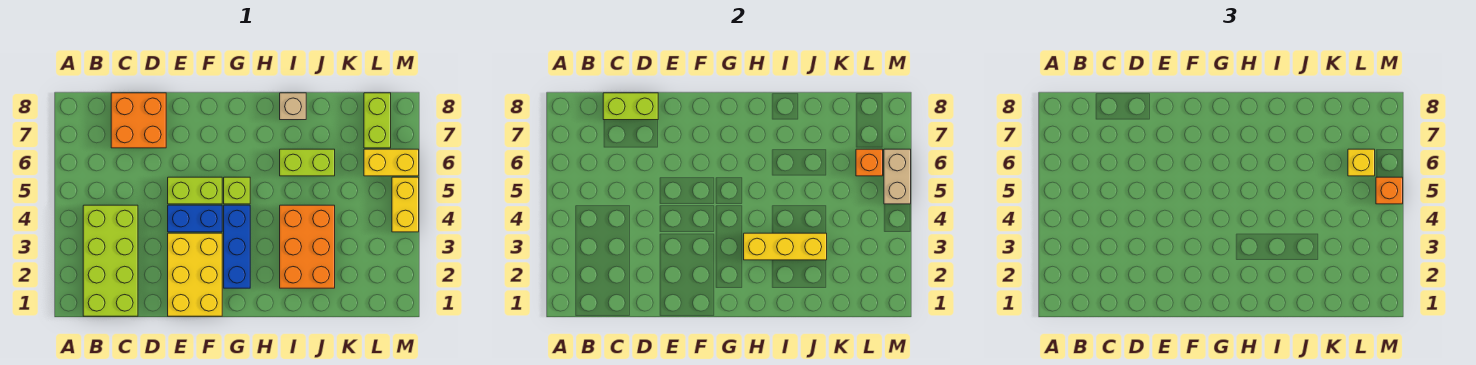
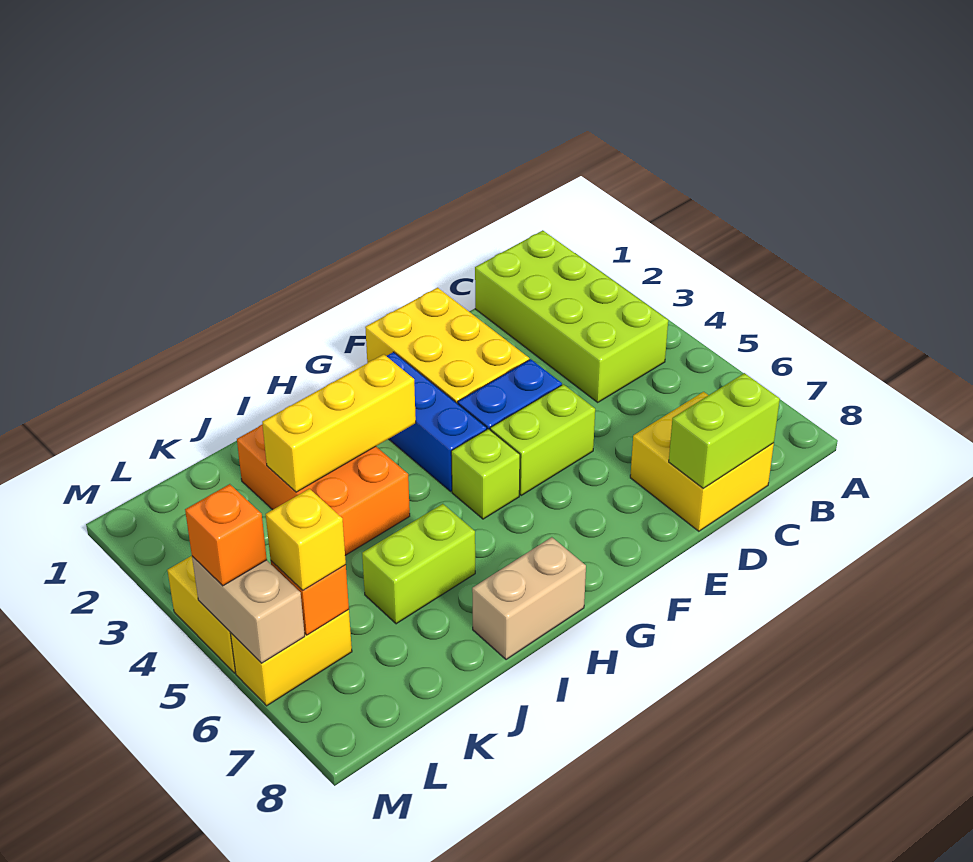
orange brick C7:D8 level 1 -> yellow brick C7:D8 level 1
tan brick I8 level 1 -> tan brick H8:I8 level 1
lime brick L7:L8 level 1 -> none

